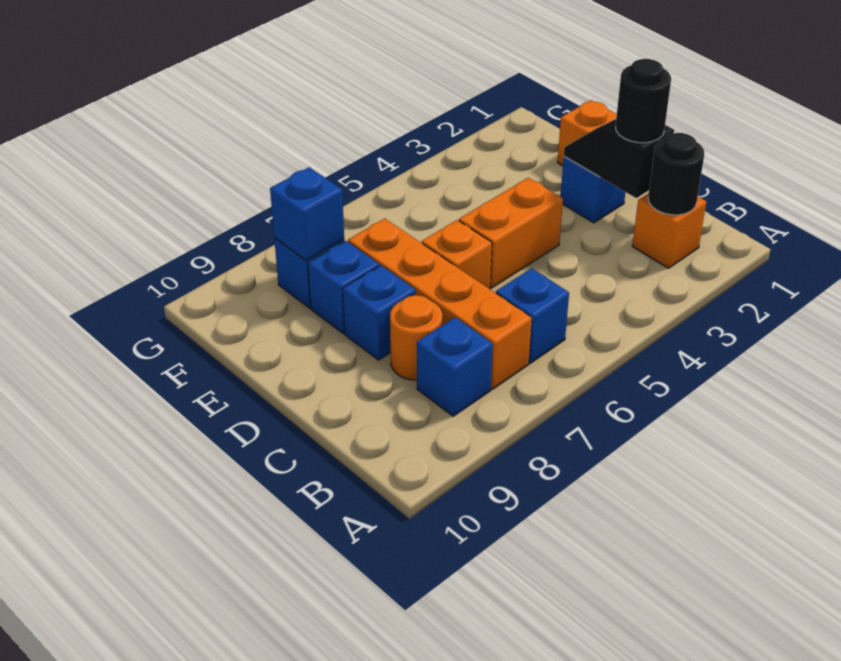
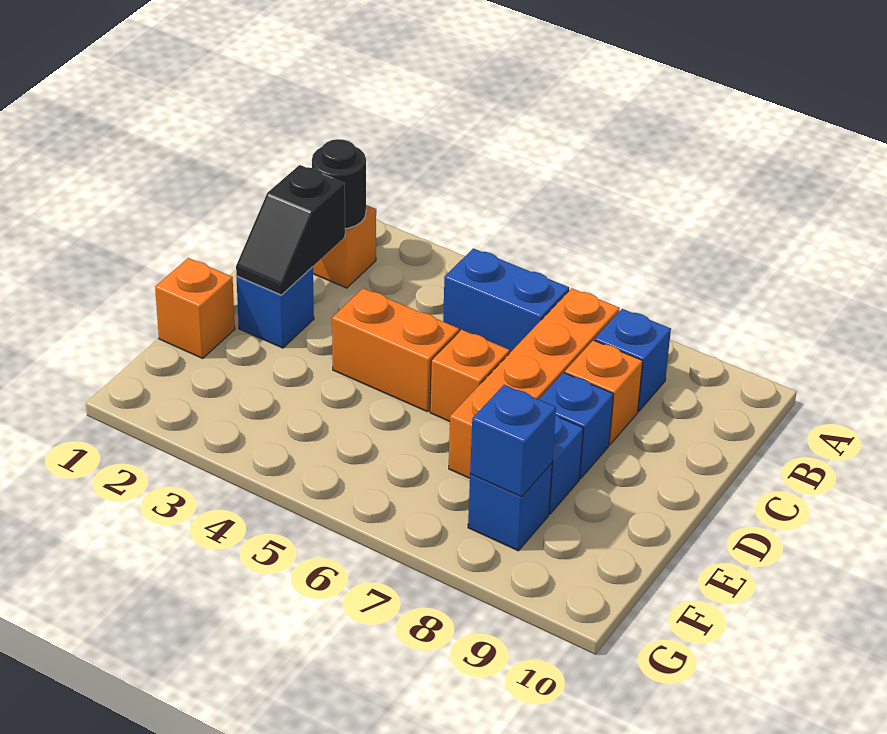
blue brick B6 level 1 -> blue brick B5:B6 level 1
black round brick C2 level 3 -> none
orange round brick C8 level 1 -> orange brick C8 level 1

